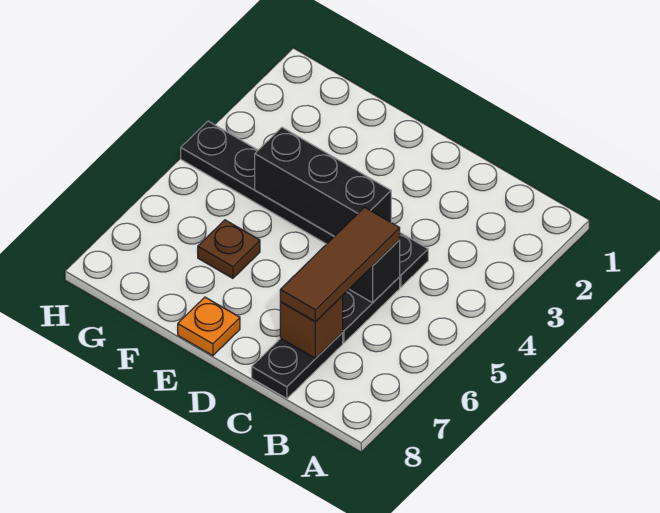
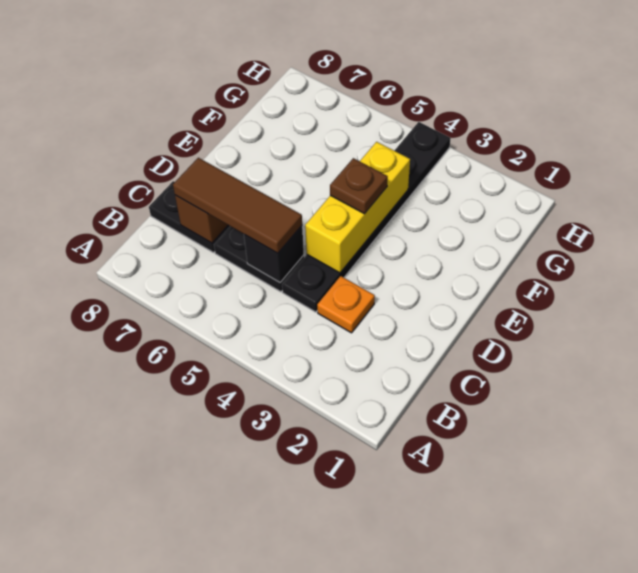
black brick D4:F4 level 2 -> yellow brick D4:F4 level 2
orange plate E8 level 1 -> orange plate C3 level 1
brown plate F6 level 1 -> brown plate E4 level 3

